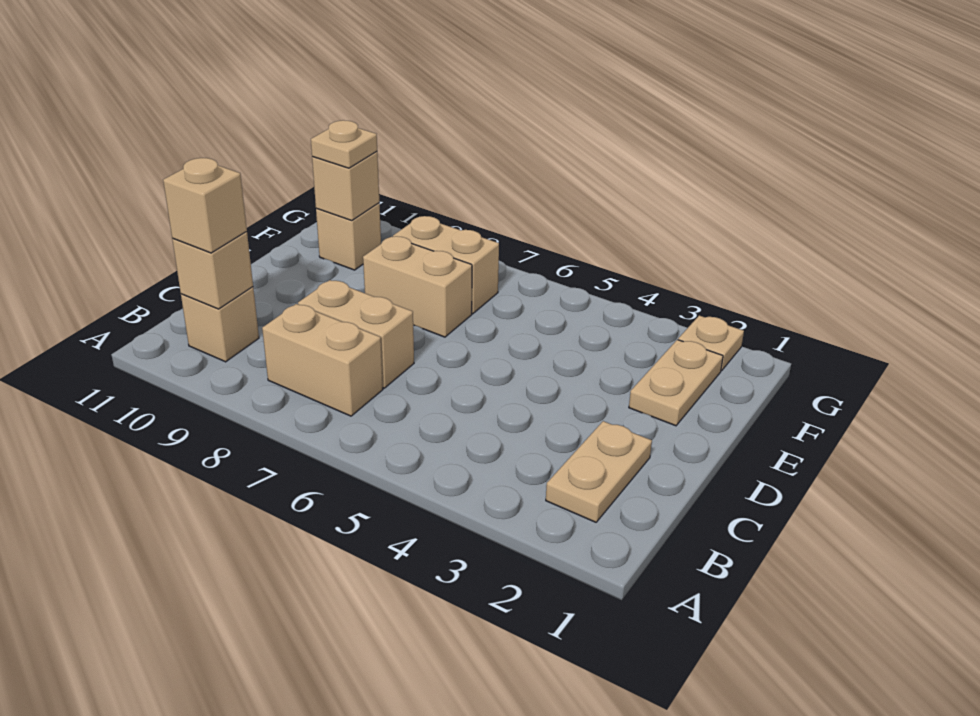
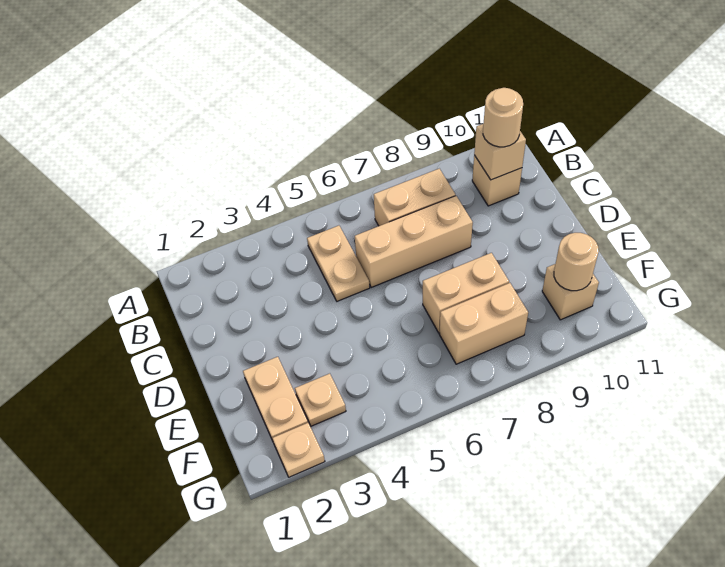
tan plate B2:C2 level 1 -> tan plate B5:C5 level 1
tan brick B10 level 3 -> tan round brick B10 level 3
tan brick C7:C8 level 1 -> tan brick C6:C8 level 1
tan brick F10 level 2 -> tan round brick F10 level 2
tan plate F10 level 3 -> tan plate F3 level 1

